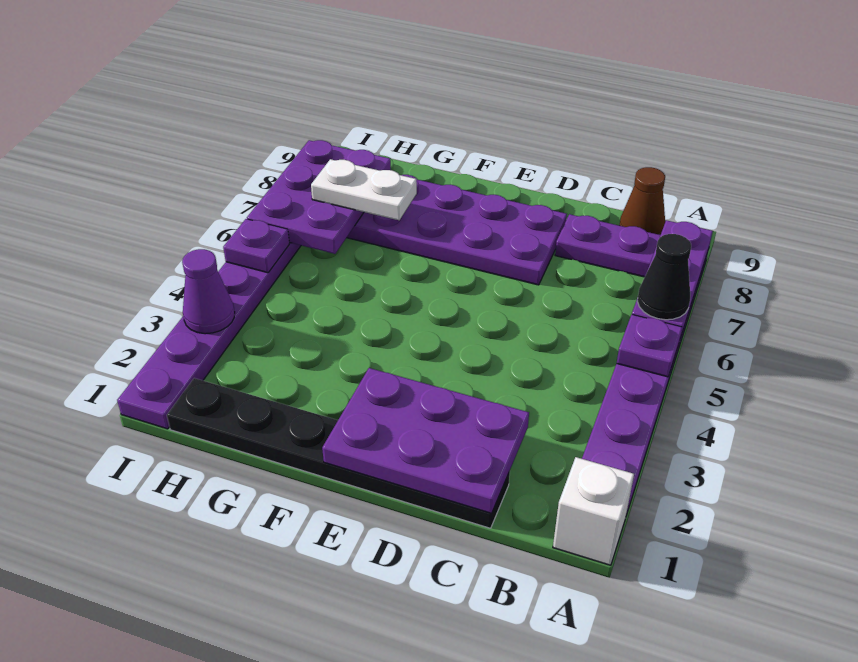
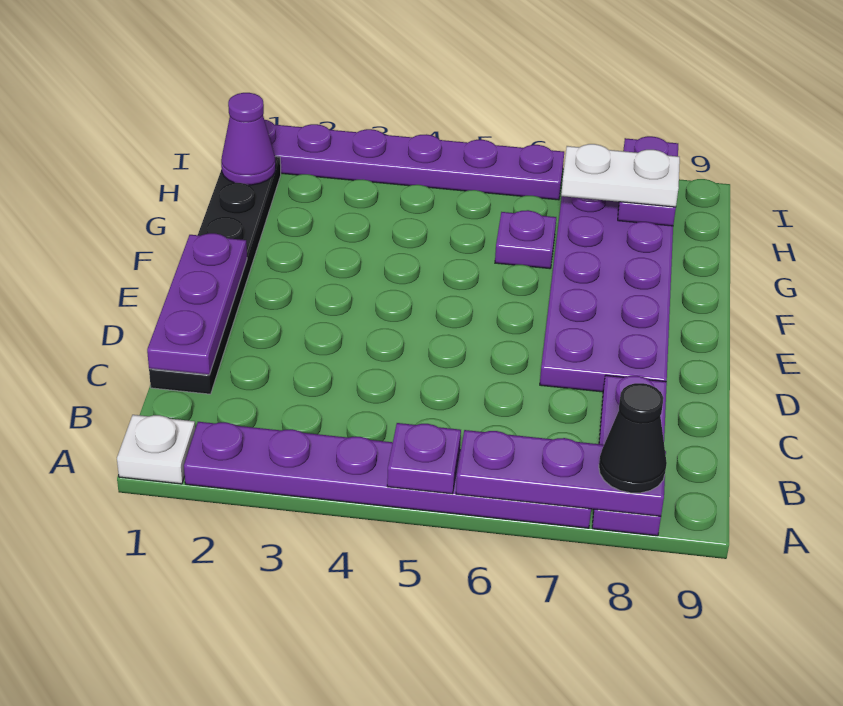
white brick A1 level 1 -> white plate A1 level 1
black cone A6 level 3 -> black cone A8 level 3
brown cone B9 level 1 -> none
purple plate C1:E2 level 2 -> purple plate C1:E1 level 2
white plate G7:H7 level 3 -> white plate H7:H8 level 3
purple plate H6:I8 level 2 -> purple plate H8:I8 level 2
purple cone I3 level 2 -> purple cone H1 level 2
purple plate I5 level 2 -> purple plate G6 level 1

